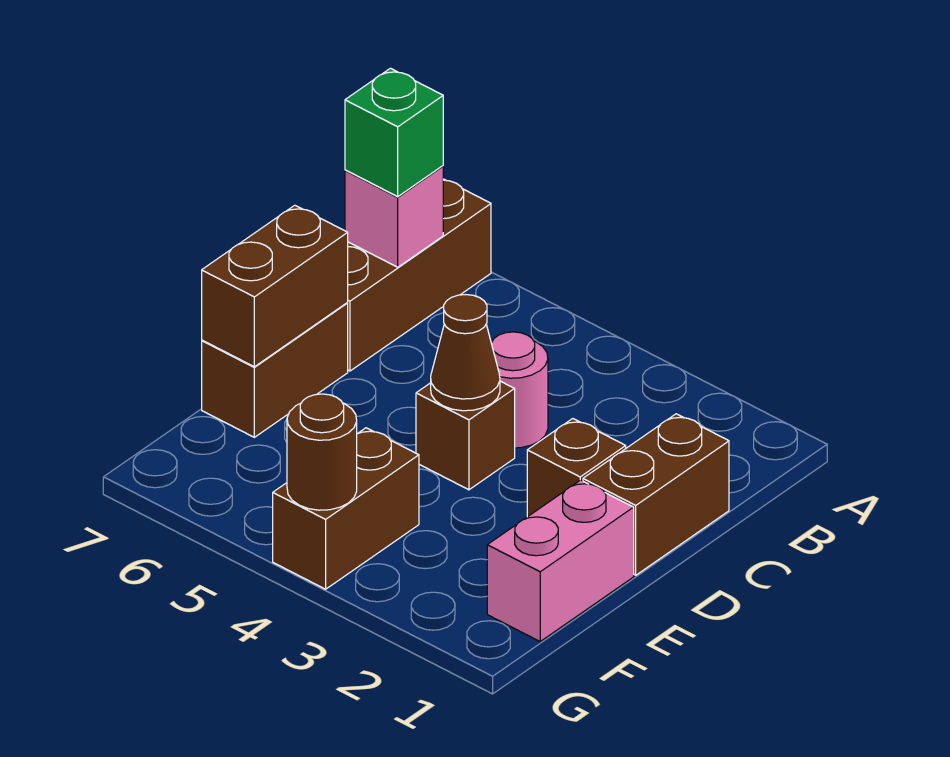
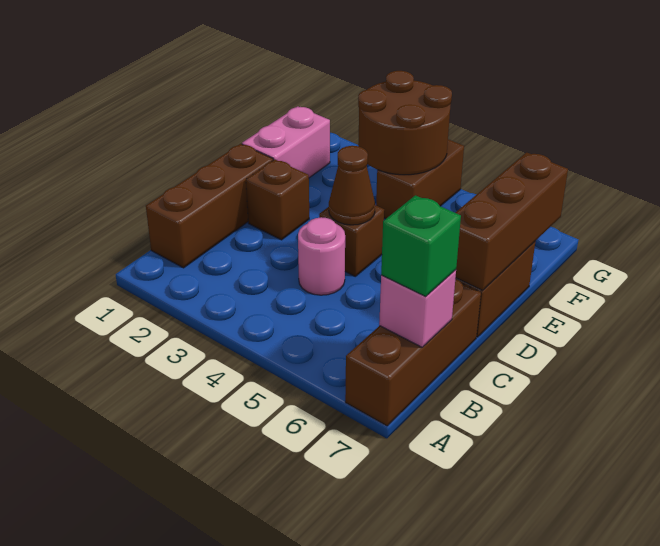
brown brick C1:D1 level 1 -> brown brick B1:D1 level 1
brown brick D7:E7 level 2 -> brown brick D7:F7 level 2
brown round brick G4 level 2 -> brown round brick F3:G4 level 2

